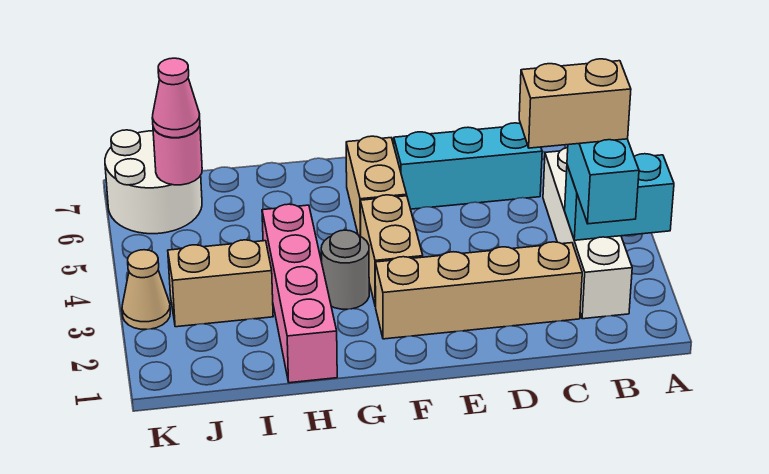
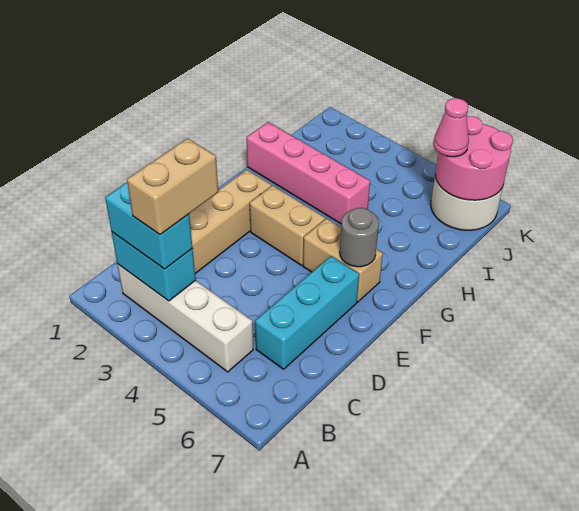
cyan brick A3:B3 level 2 -> cyan brick B2:B3 level 2
grey round brick G3 level 1 -> grey round brick F6 level 2
tan brick I3:J3 level 1 -> none
pink round brick J6 level 2 -> pink round brick J6:K7 level 2
tan cone K3 level 1 -> none

